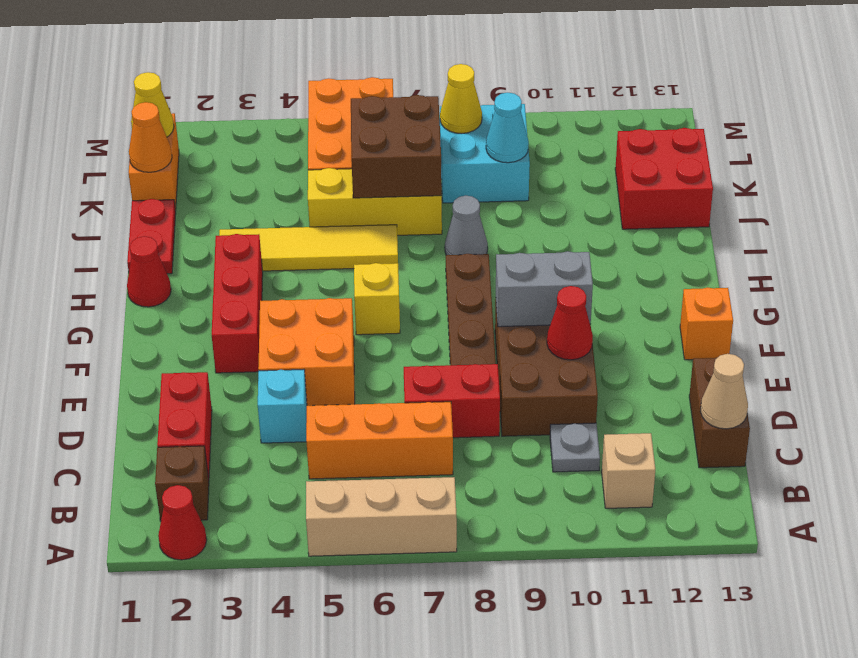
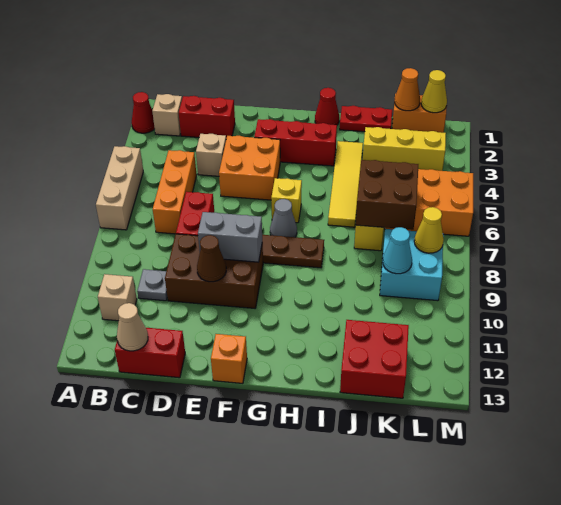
brown brick B2 level 1 -> tan brick B2 level 1
brown brick C13:D13 level 1 -> red brick C13:D13 level 1
cyan brick D4 level 1 -> tan brick D4 level 1
red cone E10 level 2 -> brown cone E10 level 2
grey brick F9:F10 level 2 -> grey brick E9:F9 level 2
grey cone I8 level 1 -> grey cone G7 level 1
none -> yellow brick J3:L3 level 1

